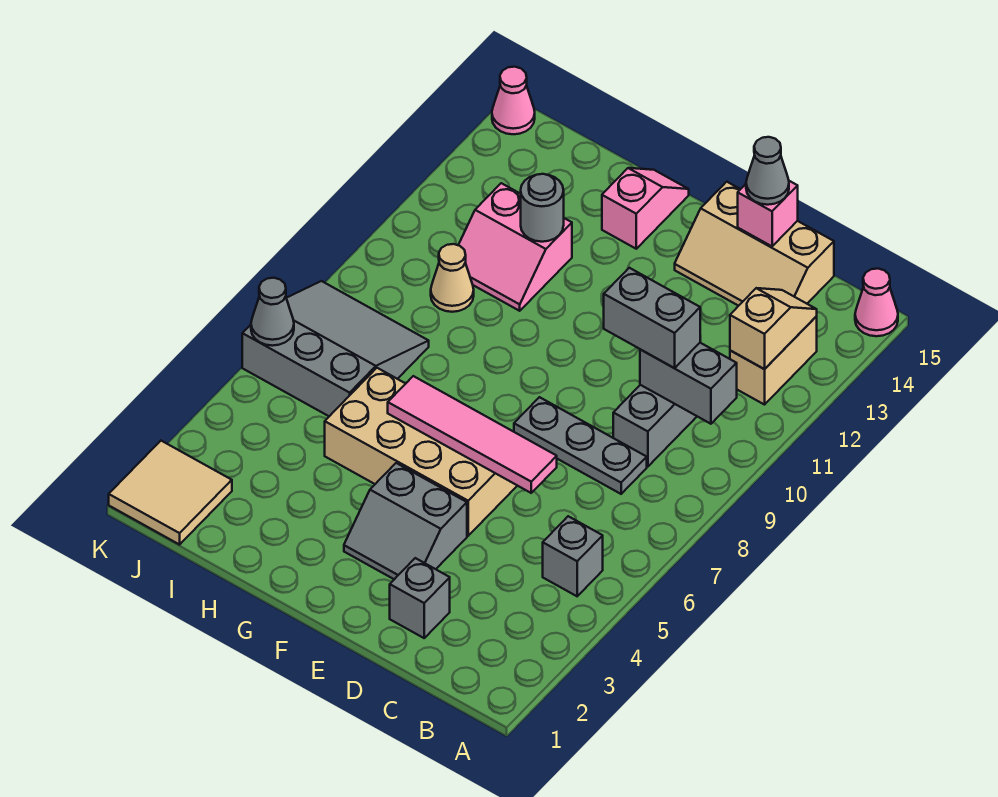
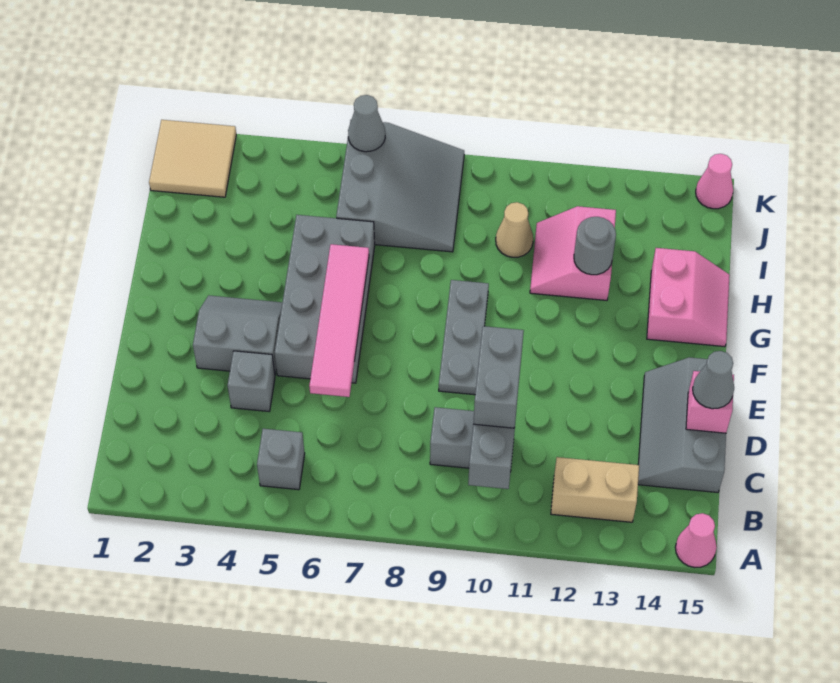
tan slope B12:B13 level 2 top 12 -> none
grey plate C8:E8 level 1 -> grey plate E9:G9 level 1
tan slope C14:E15 level 1 top 15 -> grey slope C14:E15 level 1 top 15
grey brick D2 level 1 -> grey brick D4 level 1
grey slope E3:F4 level 1 top 4 -> grey slope E3:F4 level 1 top E
tan brick E5:H6 level 1 -> grey brick E5:H6 level 1
pink slope G14:G15 level 1 top 14 -> pink slope G14:H15 level 1 top 14

